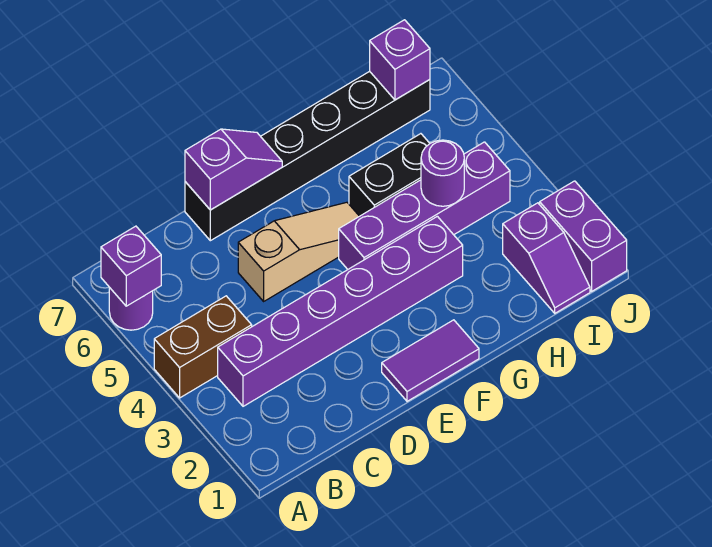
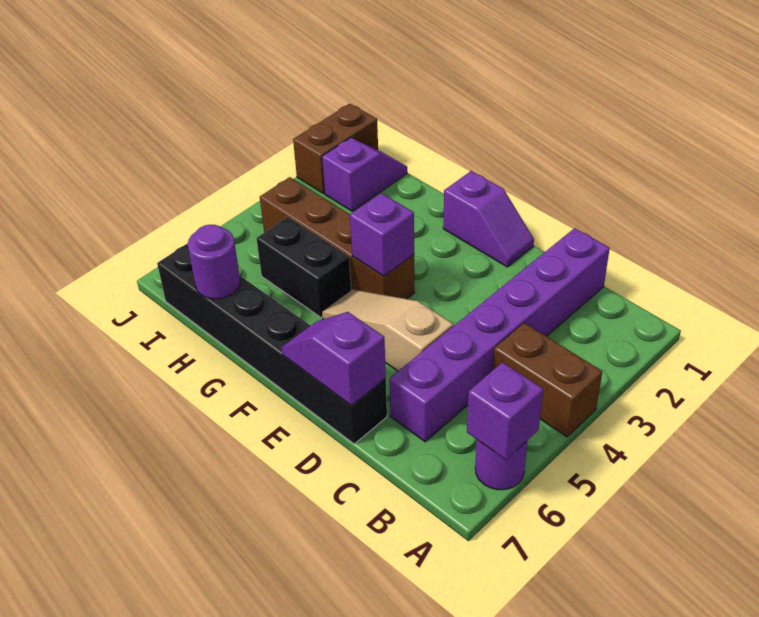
purple brick B3:G3 level 1 -> purple brick C1:C6 level 1
purple tile E1:F1 level 1 -> purple slope E1:F1 level 1 top F
purple brick F4:I4 level 1 -> brown brick F4:I4 level 1
purple round brick H4 level 2 -> purple round brick H7 level 2
purple brick I7 level 2 -> purple brick F4 level 2
purple brick J1:J2 level 1 -> brown brick J1:J2 level 1

